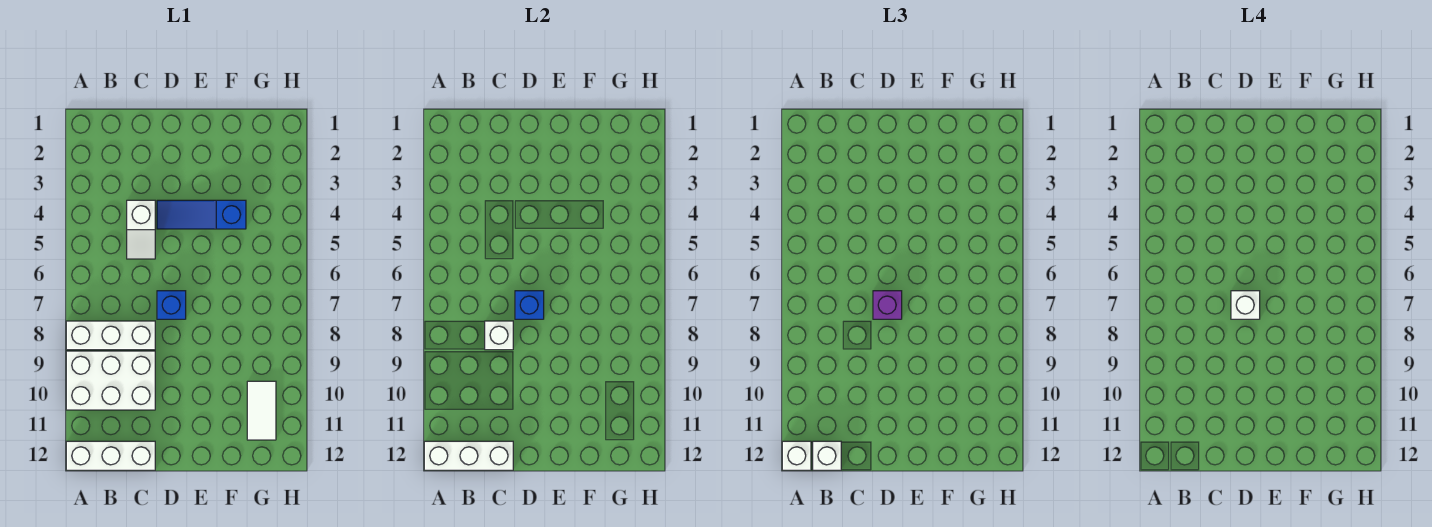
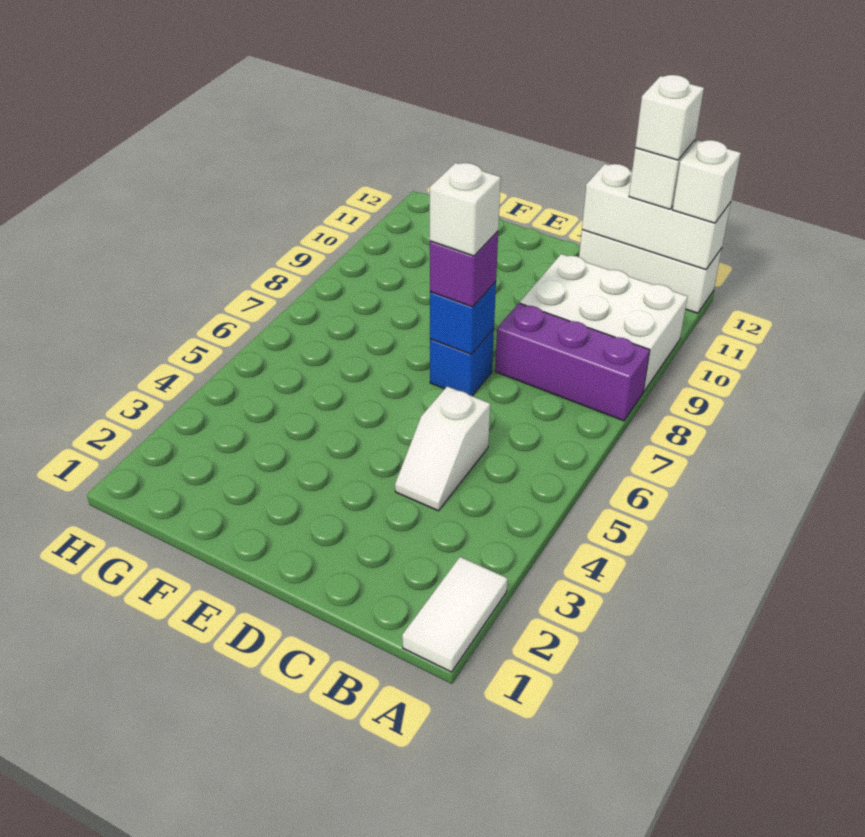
white brick A8:C8 level 1 -> purple brick A8:C8 level 1
white slope C4:C5 level 1 top 4 -> white slope C4:C5 level 1 top 5
white brick C8 level 2 -> white brick B12 level 4
blue slope D4:F4 level 1 top F -> none
white tile G10:G11 level 1 -> white tile A1:A2 level 1

